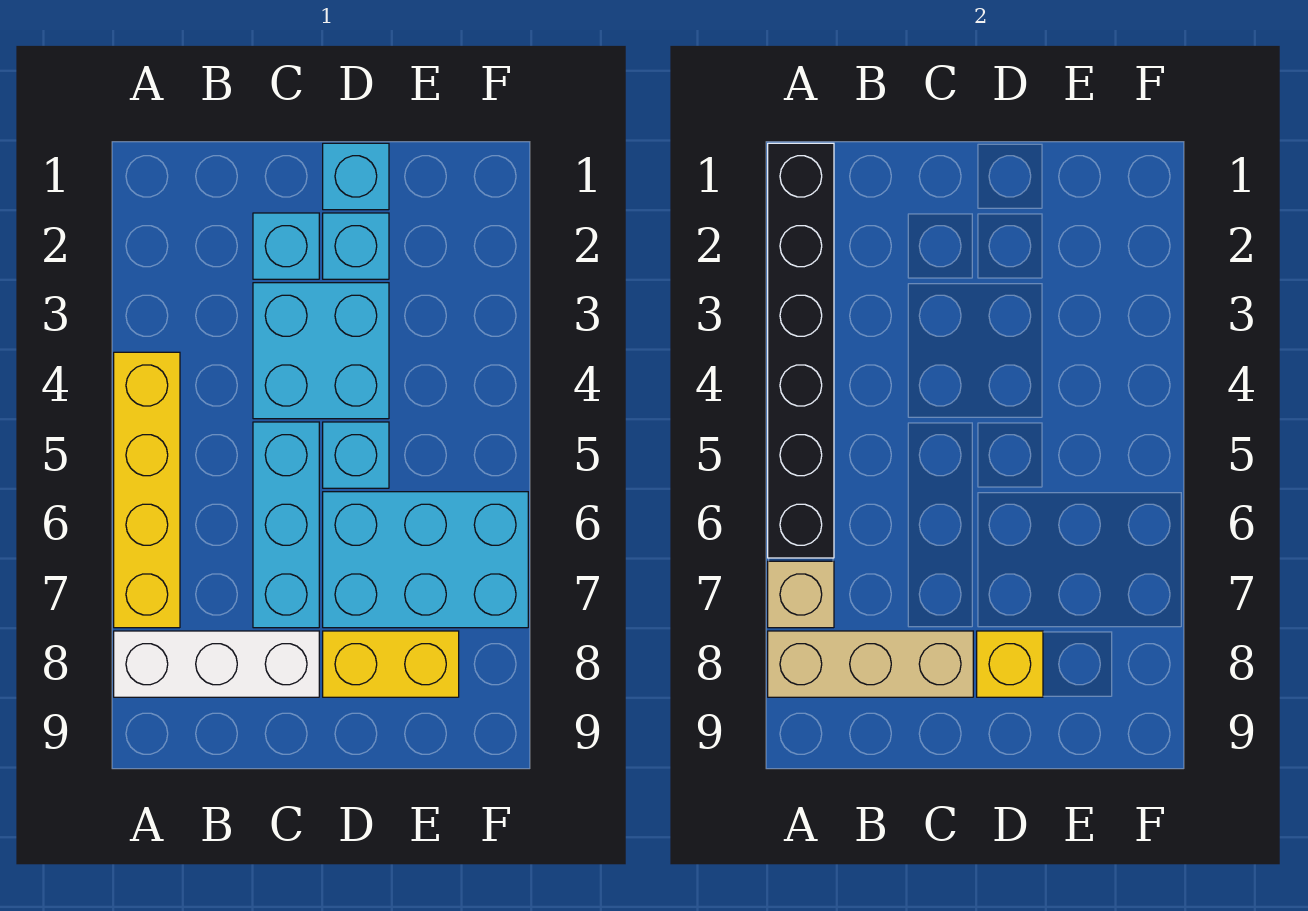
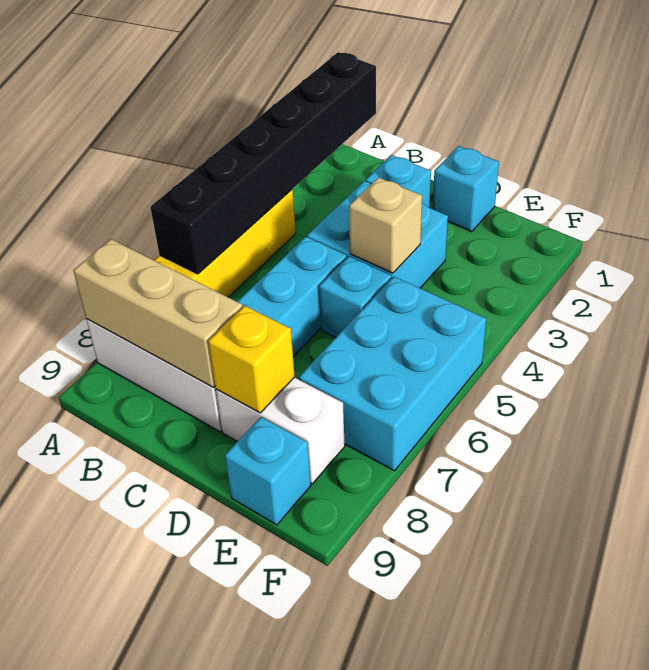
tan brick A7 level 2 -> tan brick D4 level 2
cyan brick D2 level 1 -> cyan brick E9 level 1
cyan brick D6:F7 level 1 -> cyan brick E5:F7 level 1
yellow brick D8:E8 level 1 -> white brick D8:E8 level 1

